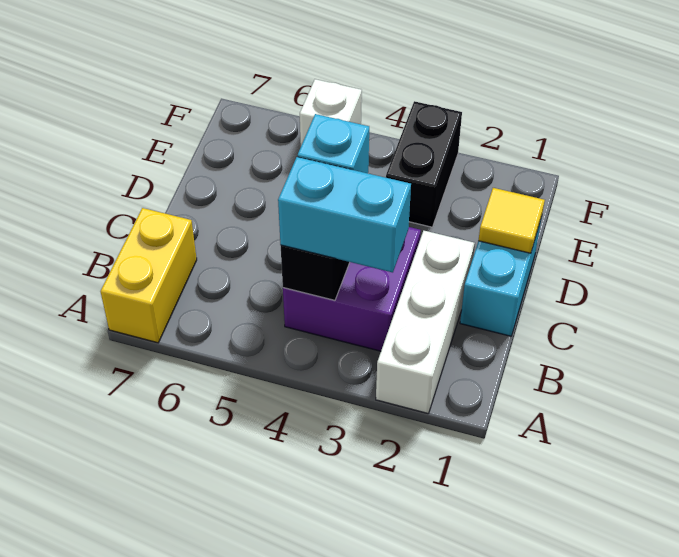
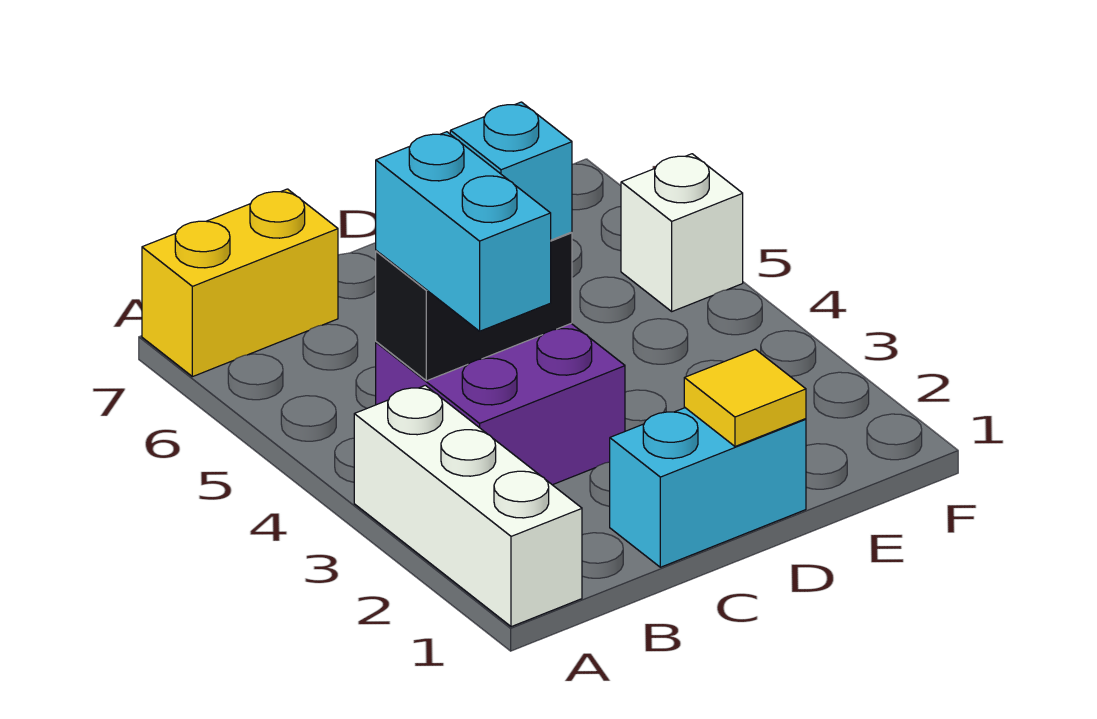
white brick A2:C2 level 1 -> white brick A1:A3 level 1
black brick E3:F3 level 1 -> none

